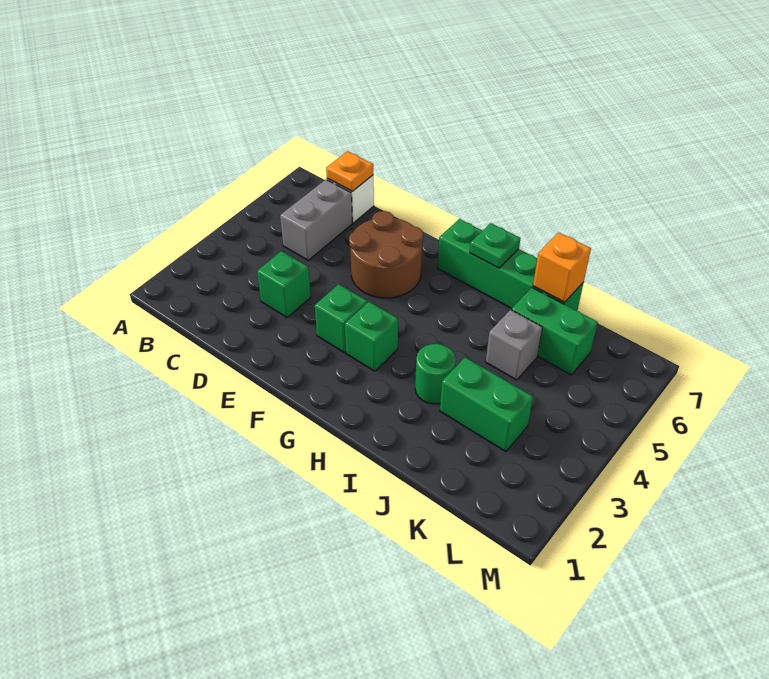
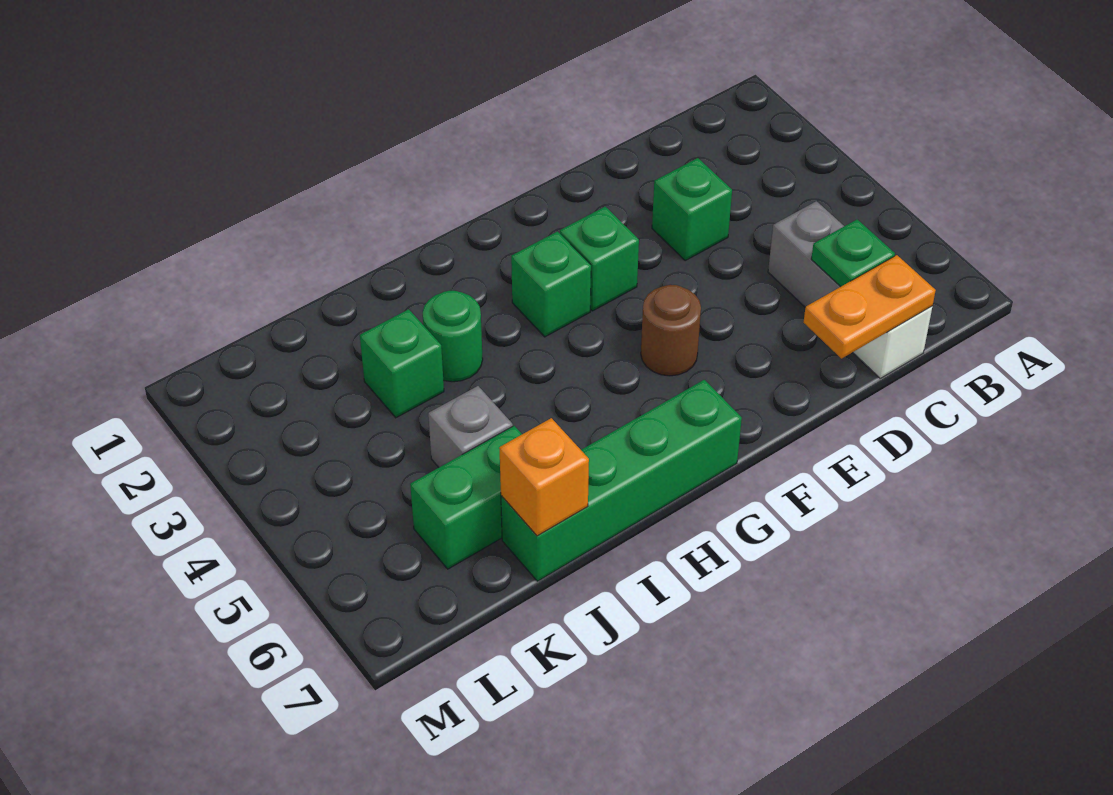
orange plate C7 level 2 -> orange plate C7:D7 level 2
brown round brick E5:F6 level 1 -> brown round brick F5 level 1
green plate H7 level 2 -> green plate C6 level 2
green brick J3:K3 level 1 -> green brick J3 level 1

